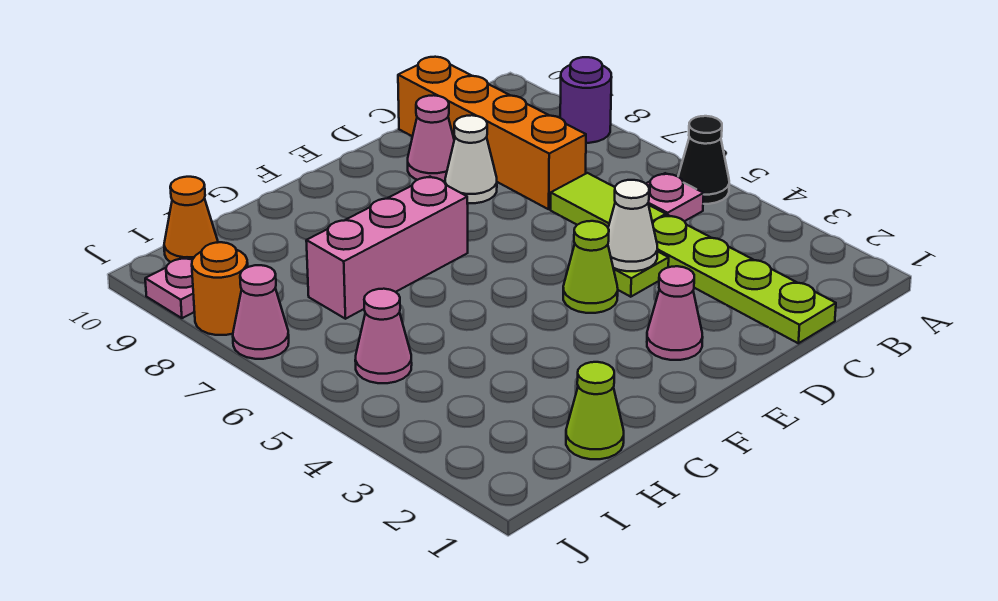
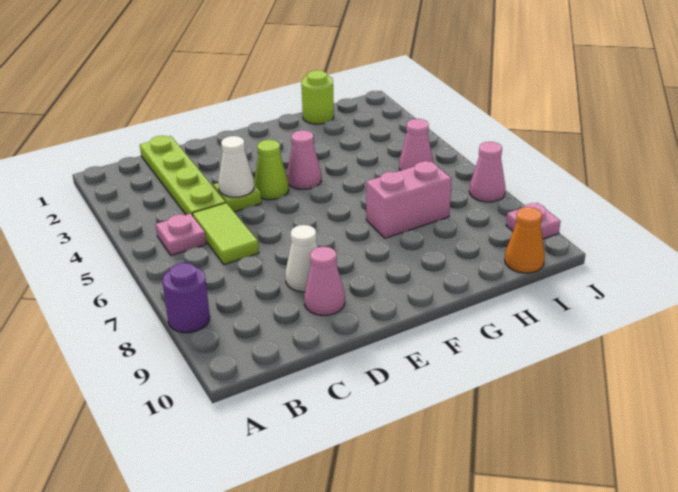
black cone A5 level 1 -> none
orange brick C7:C10 level 1 -> none
pink cone E2 level 1 -> pink cone F4 level 1
pink brick F7:H7 level 1 -> pink brick G7:H7 level 1
lime cone H1 level 1 -> lime round brick H1 level 1
orange round brick J8 level 1 -> none

